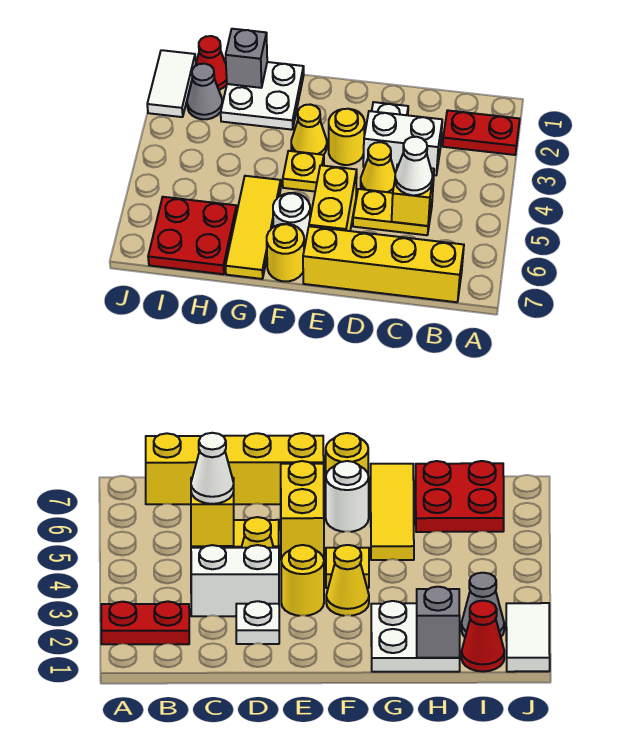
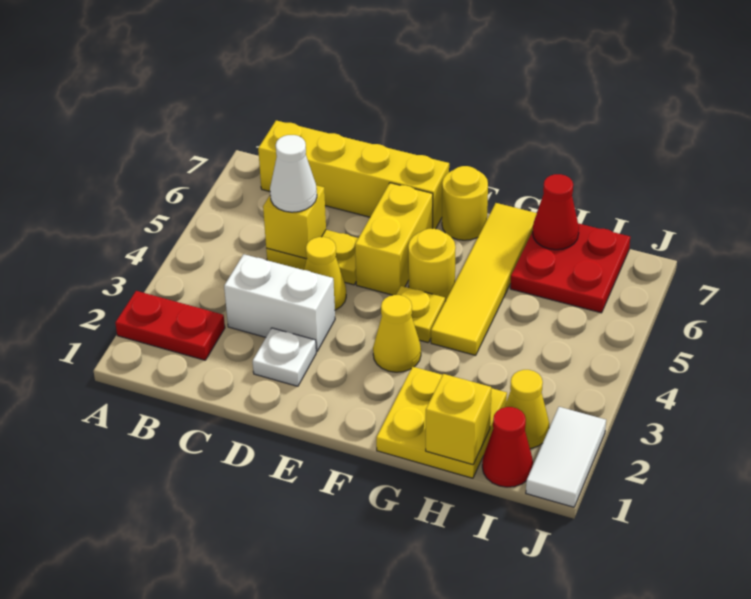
yellow round brick E3 level 1 -> yellow round brick F5 level 1
white round brick F6 level 1 -> none
white plate G1:H2 level 1 -> yellow plate G1:H2 level 1
yellow tile G5:G7 level 1 -> yellow tile G4:G7 level 1
grey brick H1 level 2 -> yellow brick H1 level 2
none -> red cone H7 level 2
grey cone I2 level 1 -> yellow cone I2 level 1

